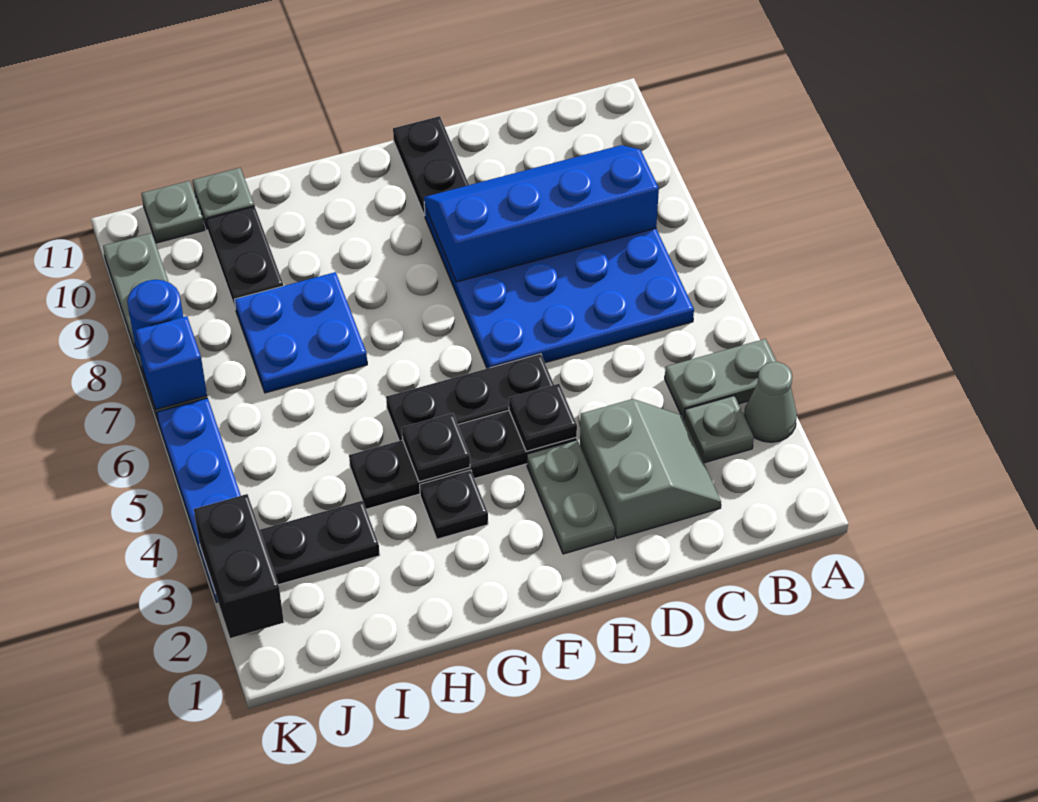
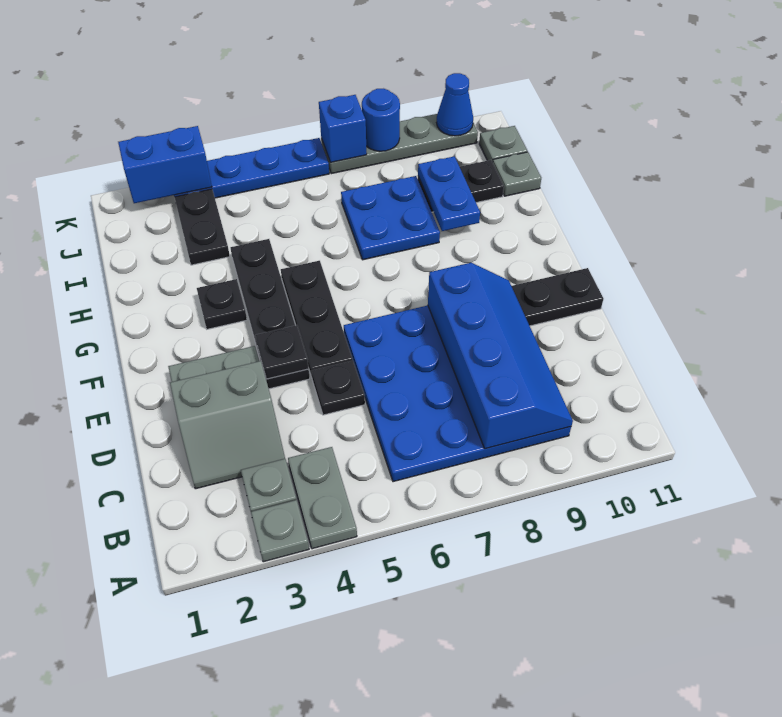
grey cone A3 level 1 -> grey plate A3 level 1
black plate G4 level 2 -> black plate D5 level 1
none -> blue plate H9:I9 level 2
black brick K2:K3 level 2 -> blue brick K2:K3 level 2
none -> blue cone K10 level 2

